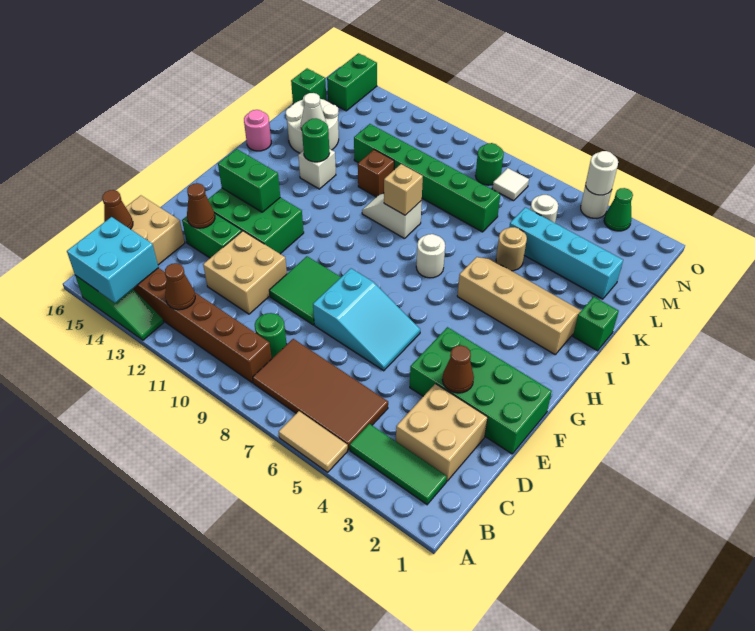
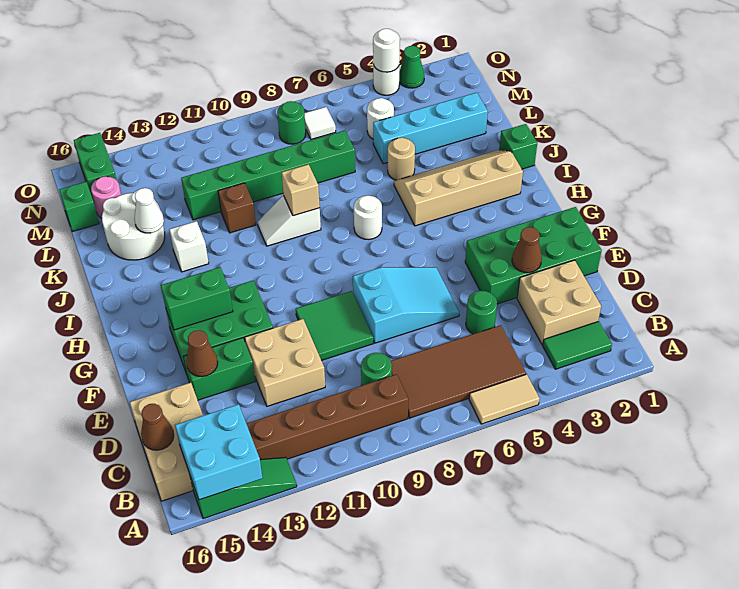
green tile B2:B4 level 1 -> green tile B2:B3 level 1
brown cone B12 level 2 -> none
green round brick J13 level 2 -> green round brick D5 level 1
pink round brick J16 level 1 -> pink round brick M15 level 1

